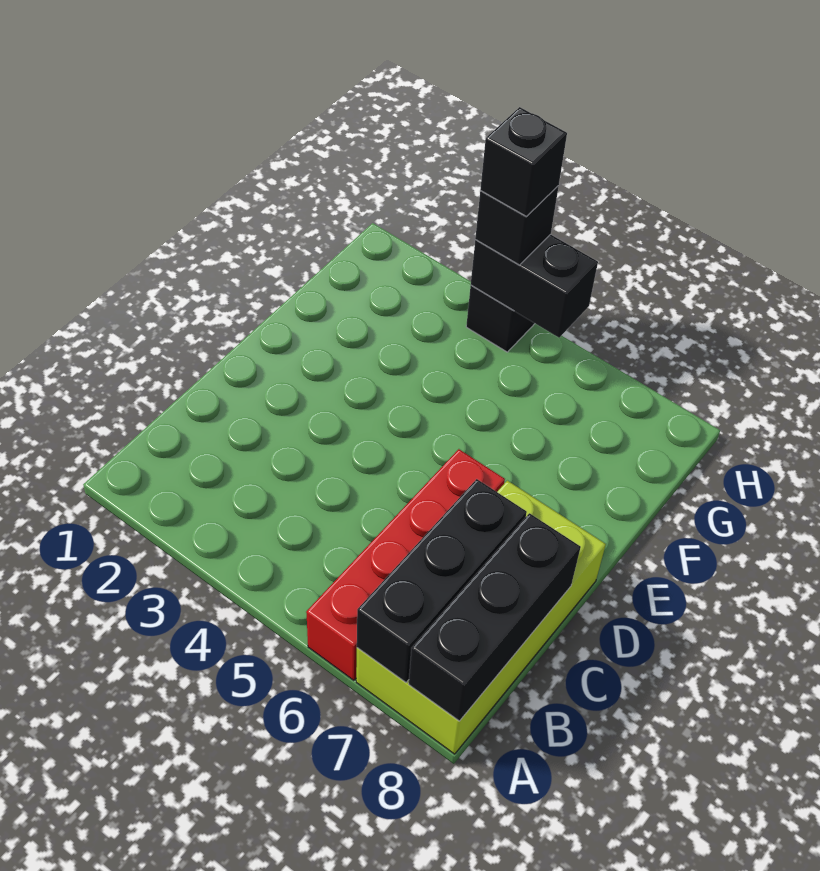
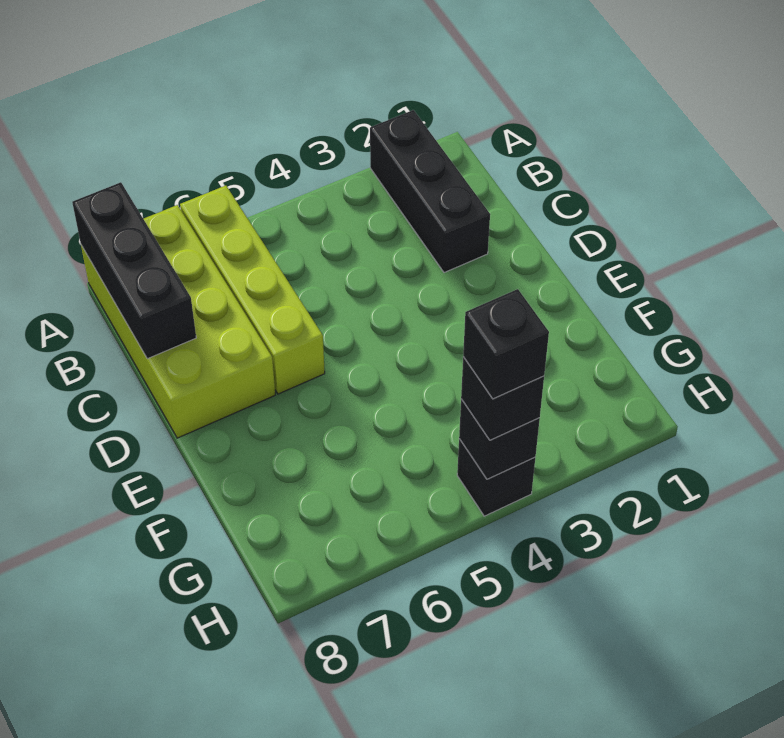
red brick A6:D6 level 1 -> lime brick A6:D6 level 1
black brick A7:C7 level 2 -> black brick A2:C2 level 1
black brick H4:H5 level 2 -> black brick H4 level 2

